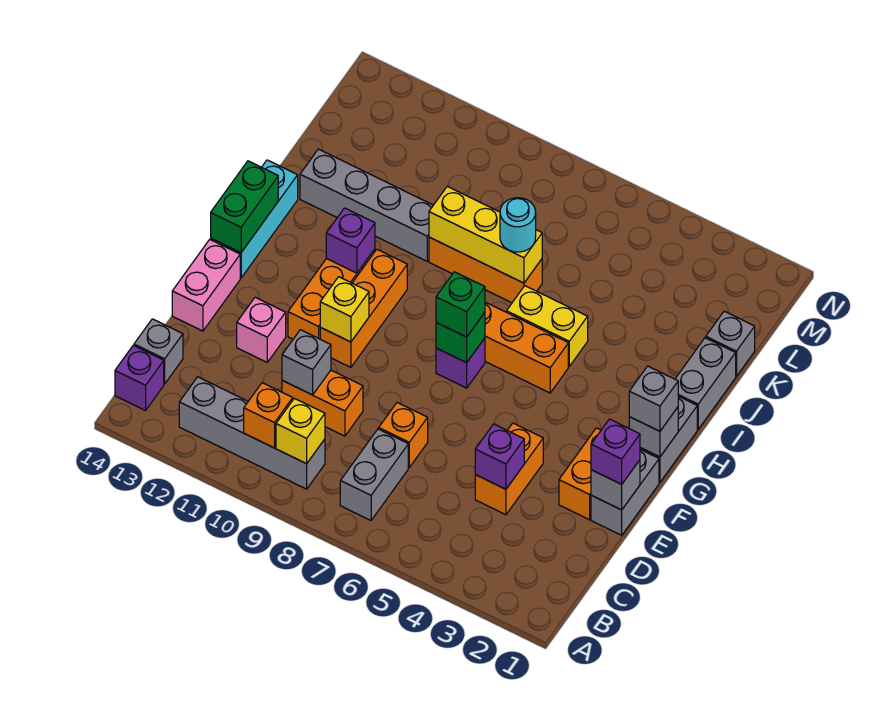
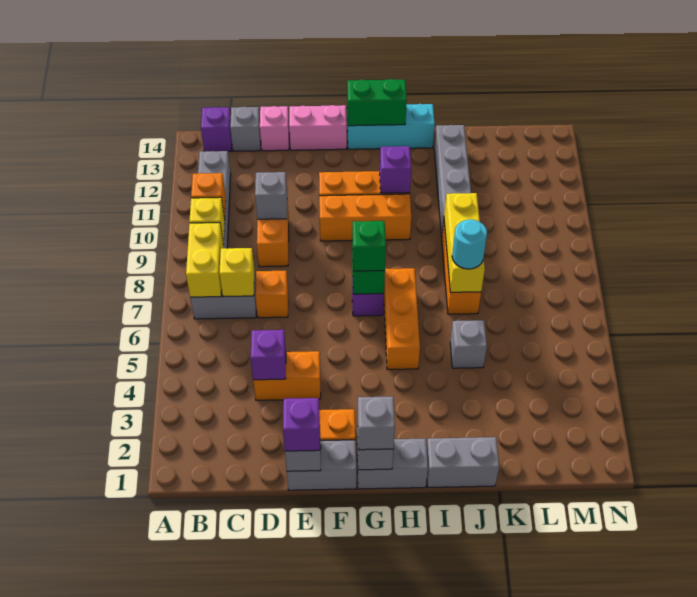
pink brick E12 level 1 -> pink brick D14 level 1
yellow brick F10 level 2 -> yellow brick C7 level 2
yellow brick I5:I6 level 1 -> yellow brick B7:B8 level 2
grey brick K1 level 1 -> grey brick J5 level 1

